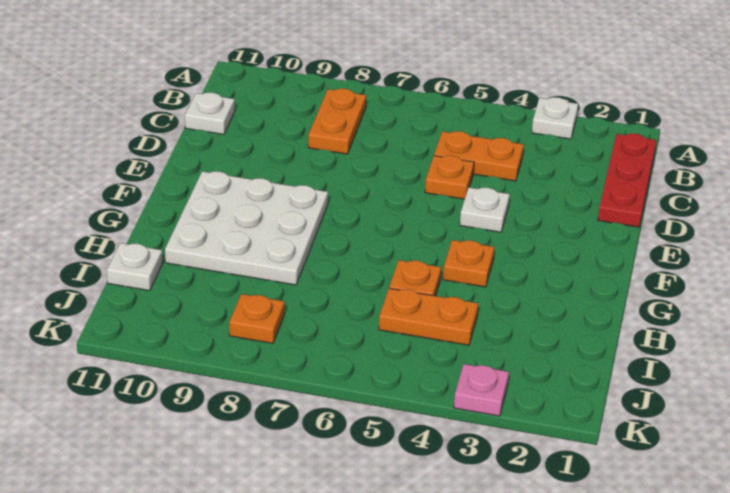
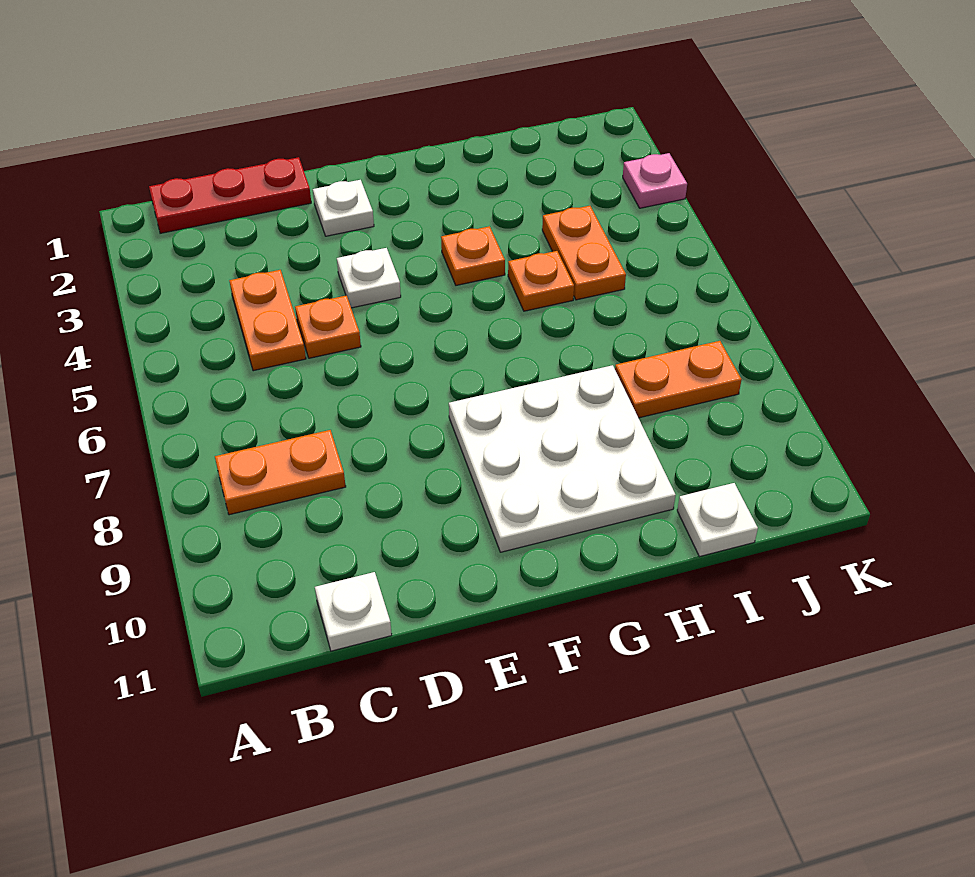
white plate A3 level 1 -> white plate E2 level 1
orange plate J8 level 1 -> orange plate I8:J8 level 1

